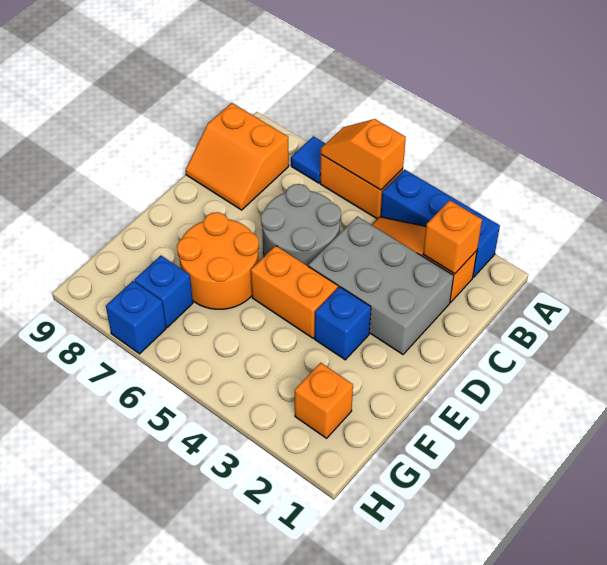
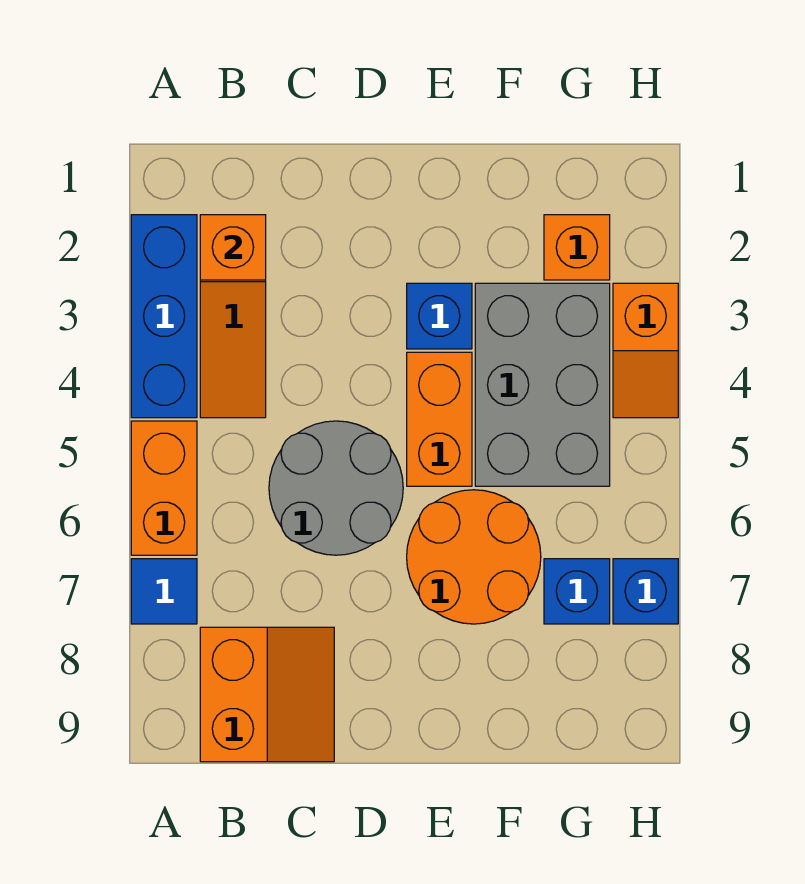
orange slope A5:A6 level 2 top 5 -> orange slope H3:H4 level 1 top 3
grey brick C2:D4 level 1 -> grey brick F3:G5 level 1

